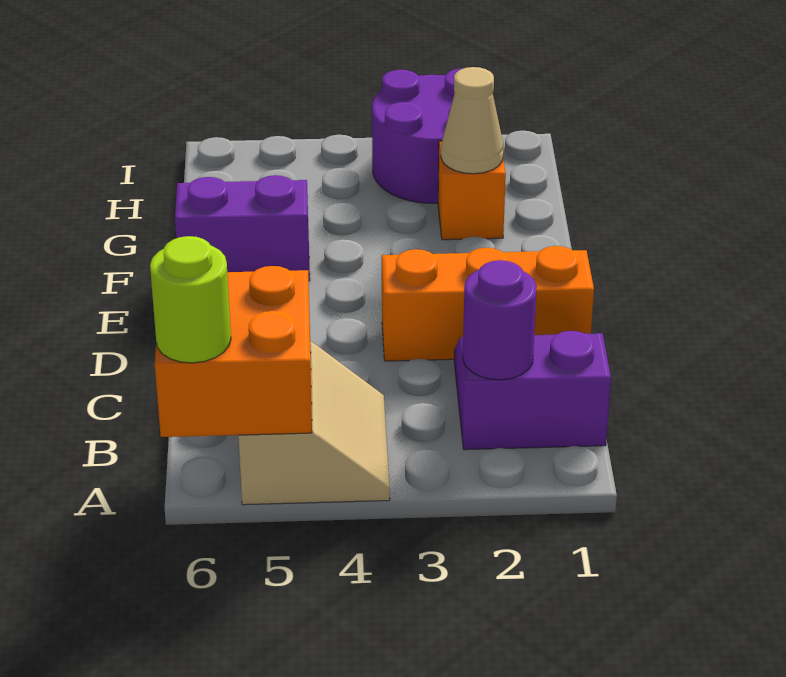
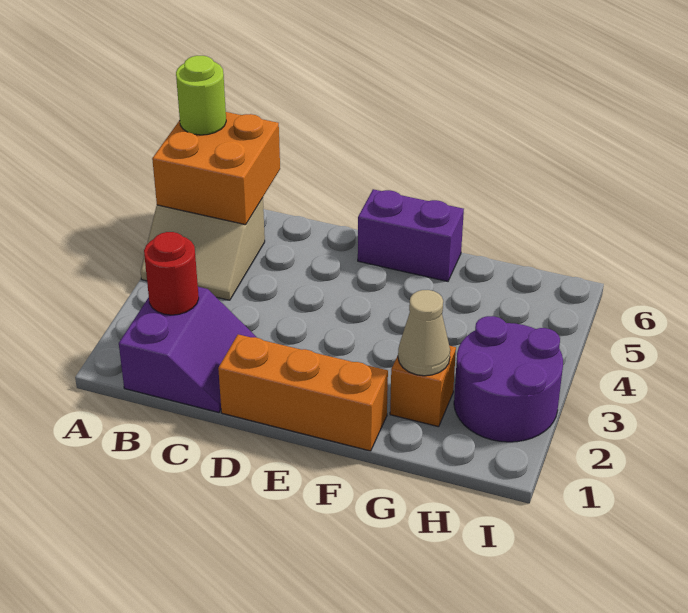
purple round brick B2 level 2 -> red round brick B2 level 2
orange brick D1:D3 level 1 -> orange brick D1:F1 level 1
purple brick F5:F6 level 1 -> purple brick E6:F6 level 1

